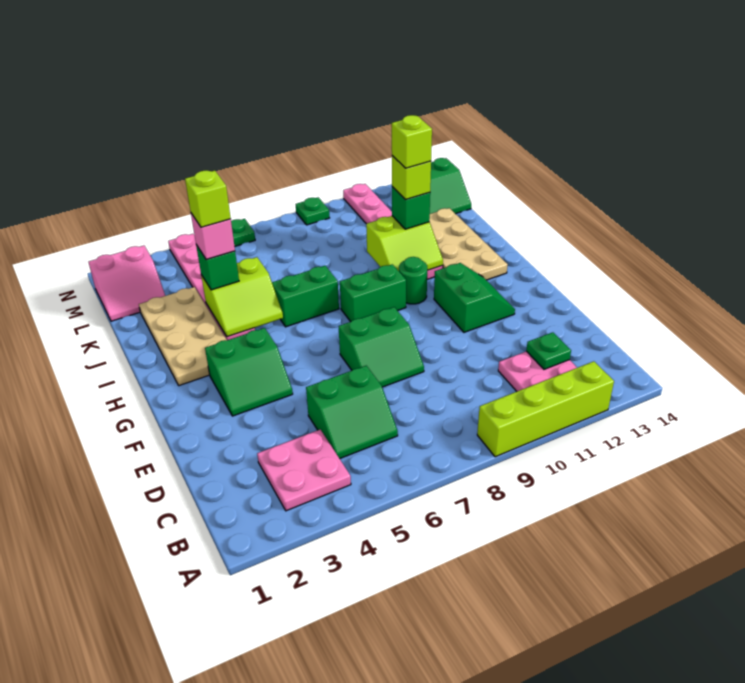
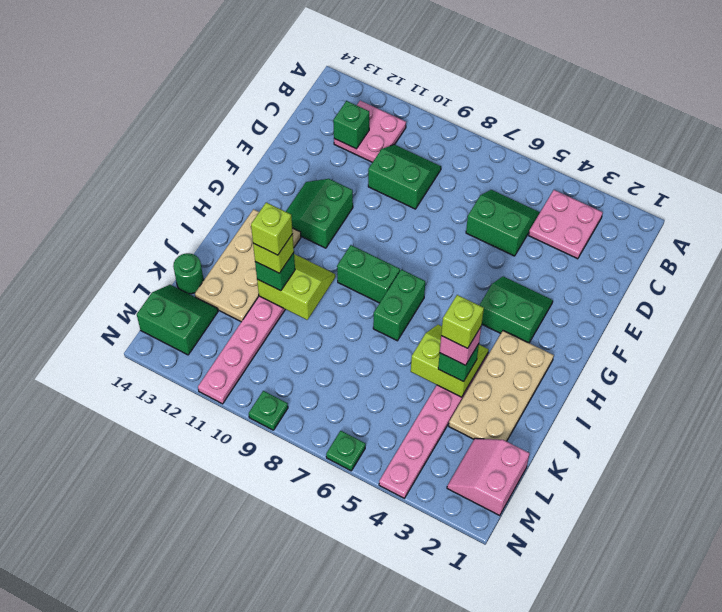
lime brick A9:A12 level 1 -> none
green plate C12 level 2 -> green brick C12 level 2
green slope E7:F8 level 1 top F -> green slope C9:D10 level 1 top D
green round brick H10 level 1 -> green round brick K14 level 1
green brick I6:I7 level 1 -> green brick H7:I7 level 1
pink slope L1:M2 level 1 top M -> pink slope L1:M2 level 1 top 1

